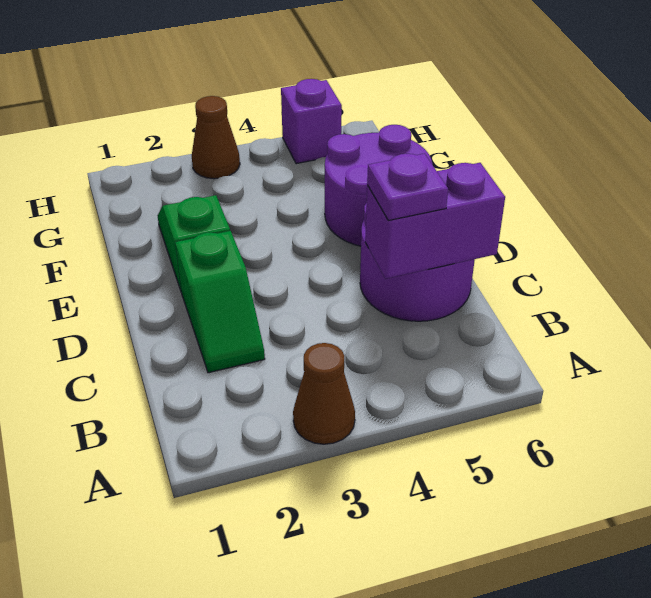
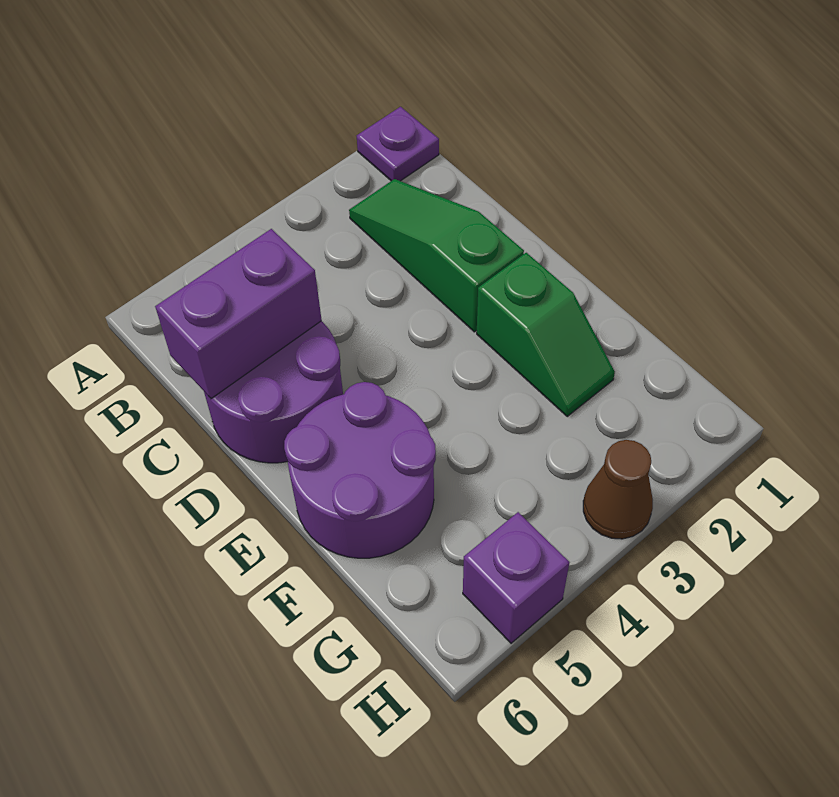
brown cone A3 level 1 -> none
green slope C2:D2 level 1 top D -> green slope B2:D2 level 1 top D
purple plate C5 level 3 -> purple plate A1 level 1

